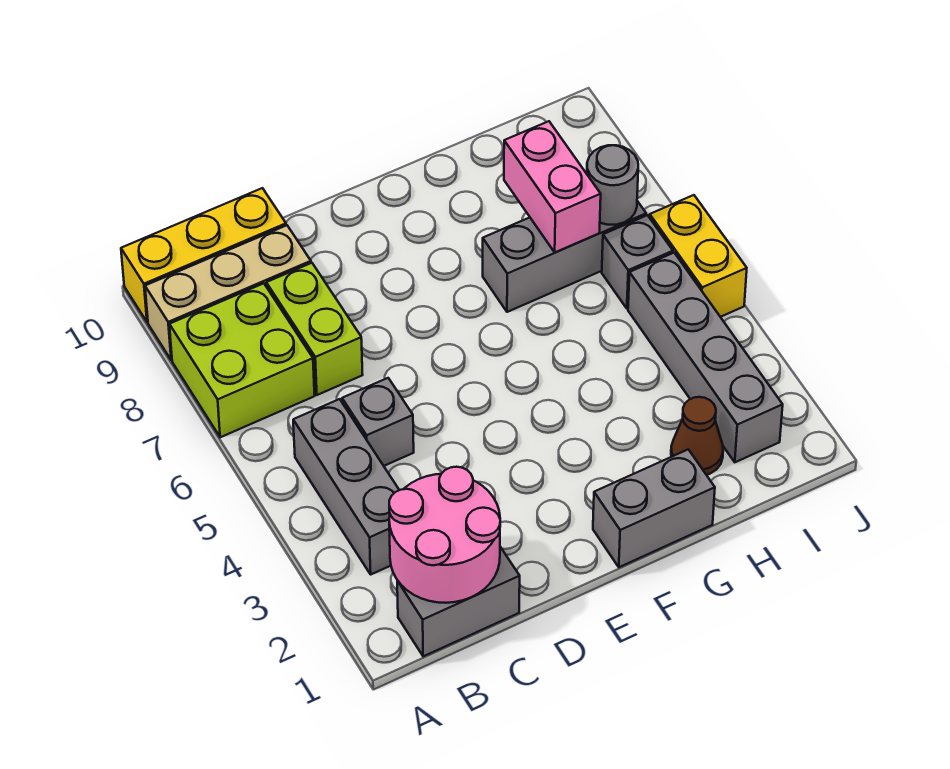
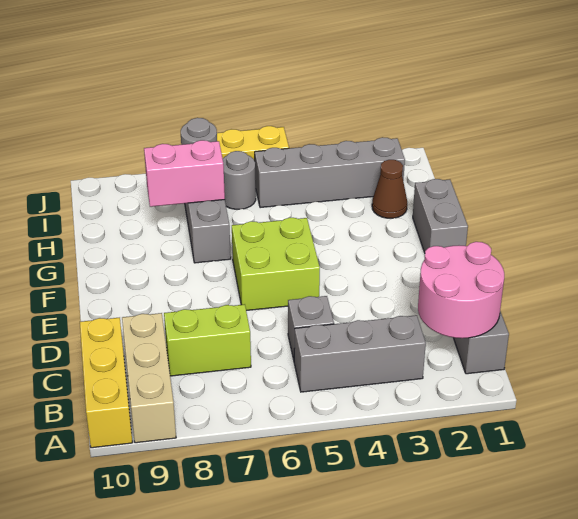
lime brick A7:B8 level 1 -> lime brick E5:F6 level 1
grey brick I6 level 1 -> grey round brick I6 level 1

